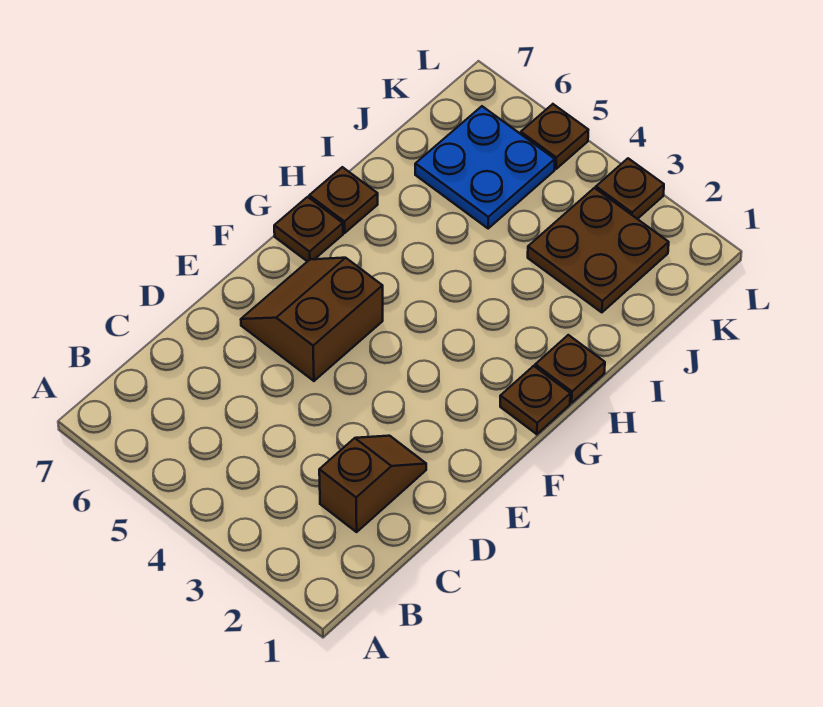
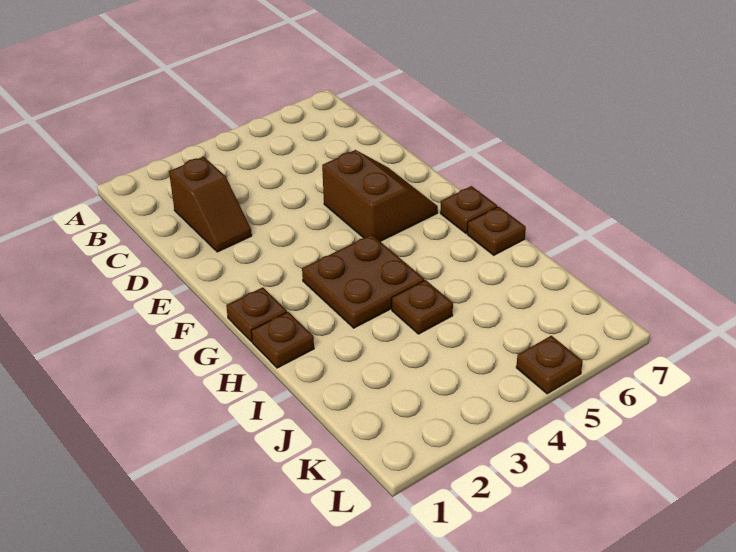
brown plate J2:K3 level 1 -> brown plate G3:H4 level 1
blue plate J5:K6 level 1 -> none
brown plate L3 level 1 -> brown plate I4 level 1

